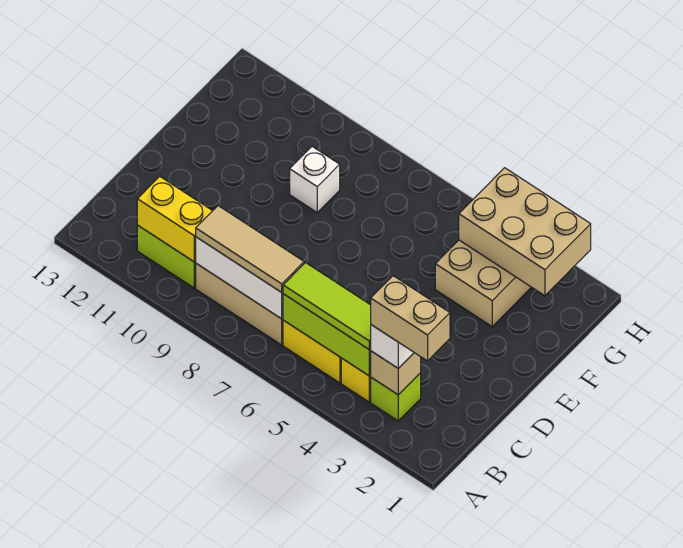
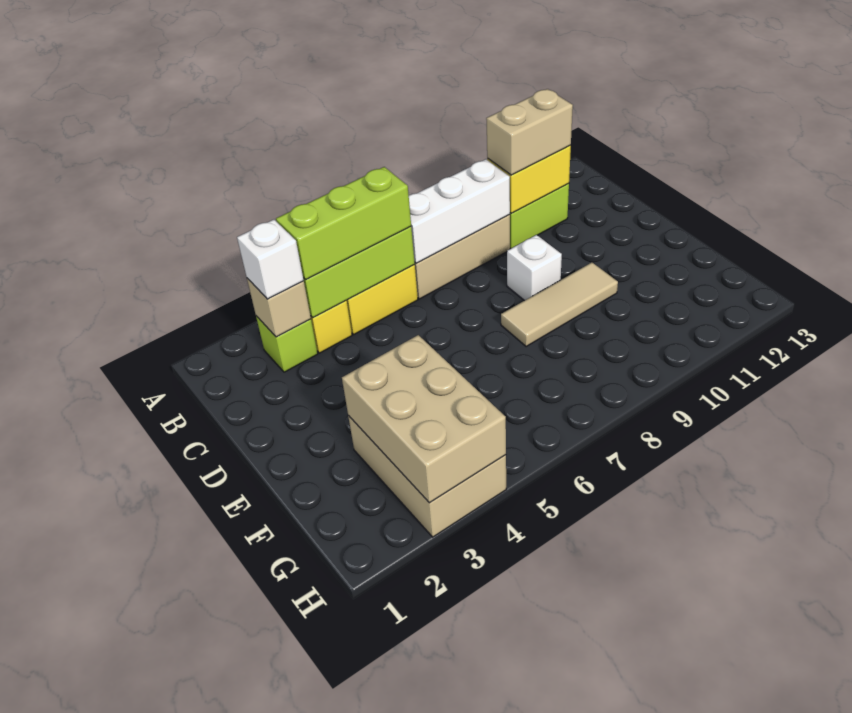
tan brick B2:B3 level 4 -> tan brick B10:B11 level 3
lime tile B4:B6 level 3 -> lime brick B4:B6 level 3
tan tile B7:B9 level 3 -> tan tile E8:E10 level 1
white brick F9 level 1 -> white brick D9 level 1
tan brick G2:H4 level 2 -> tan brick F3:H4 level 2

